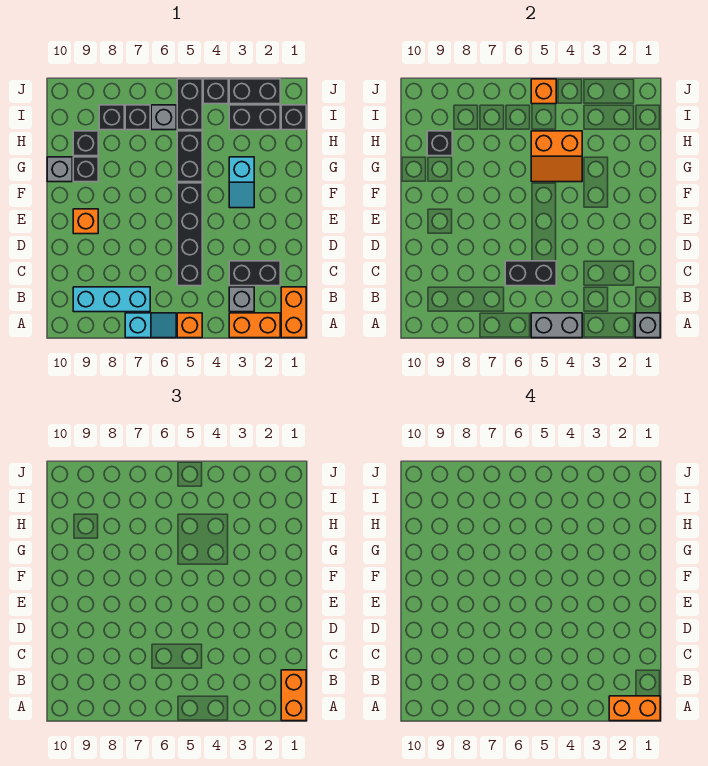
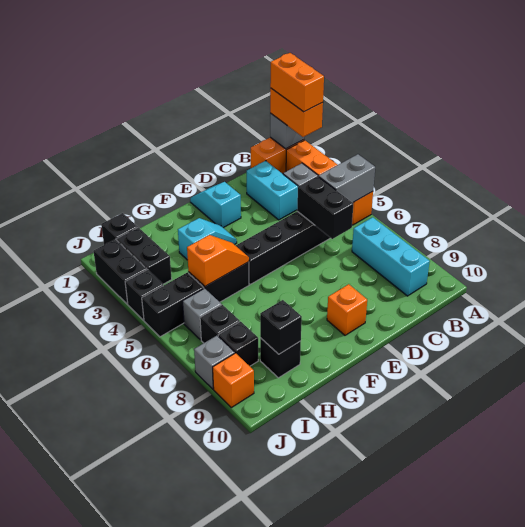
orange brick A1:B1 level 3 -> orange brick A1:A2 level 3
grey brick A4:A5 level 2 -> grey brick A5:B5 level 2
cyan slope A6:A7 level 1 top 7 -> cyan slope E1:E2 level 1 top 2
black brick C2:C3 level 1 -> cyan brick C2:C3 level 1
orange slope G4:H5 level 2 top H -> orange slope G5:H5 level 2 top H
black brick G9 level 1 -> none
grey brick G10 level 1 -> grey brick J8 level 1
orange brick J5 level 2 -> orange brick J9 level 1

